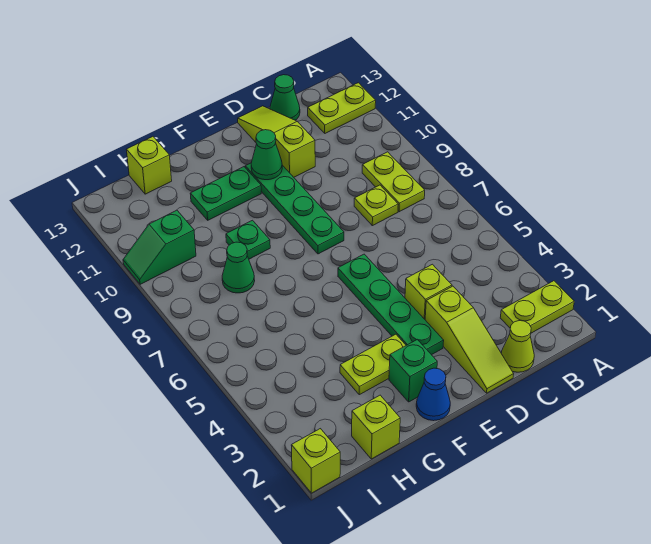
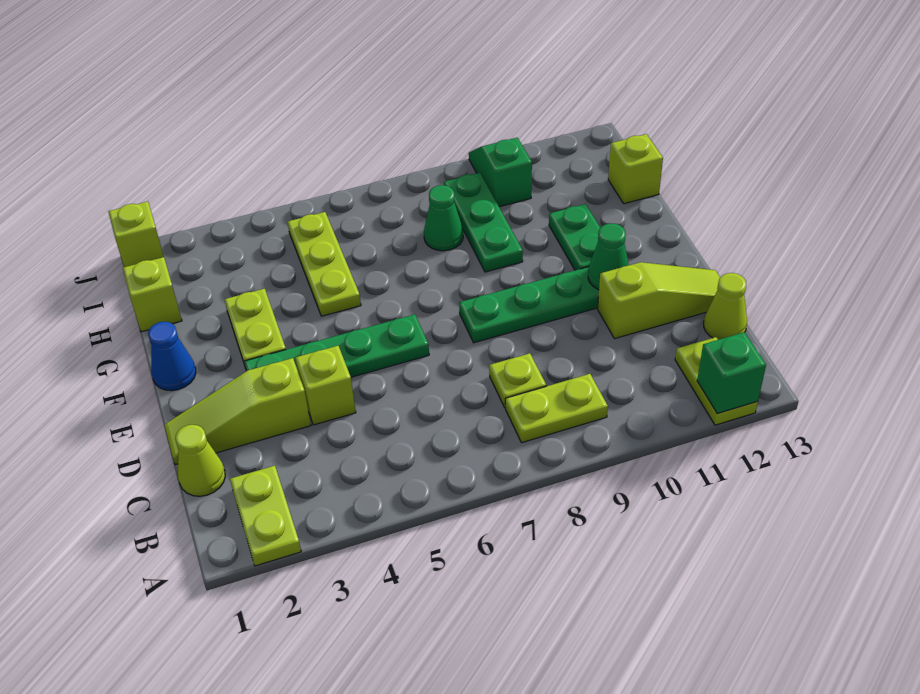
green cone C13 level 1 -> lime cone C13 level 1
green brick F2 level 1 -> green brick A12 level 2
none -> lime plate G5:I5 level 1
green plate G9 level 1 -> green plate G9:I9 level 1

